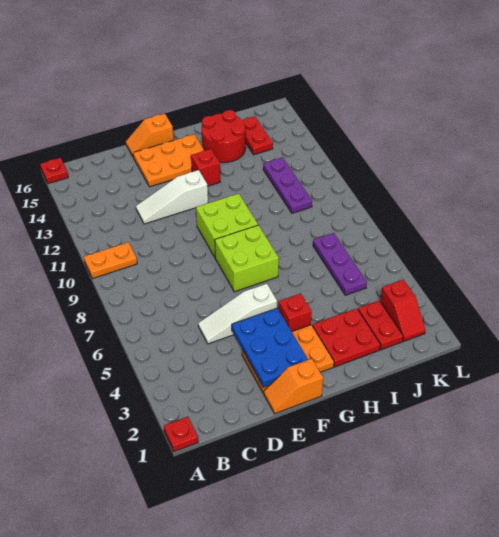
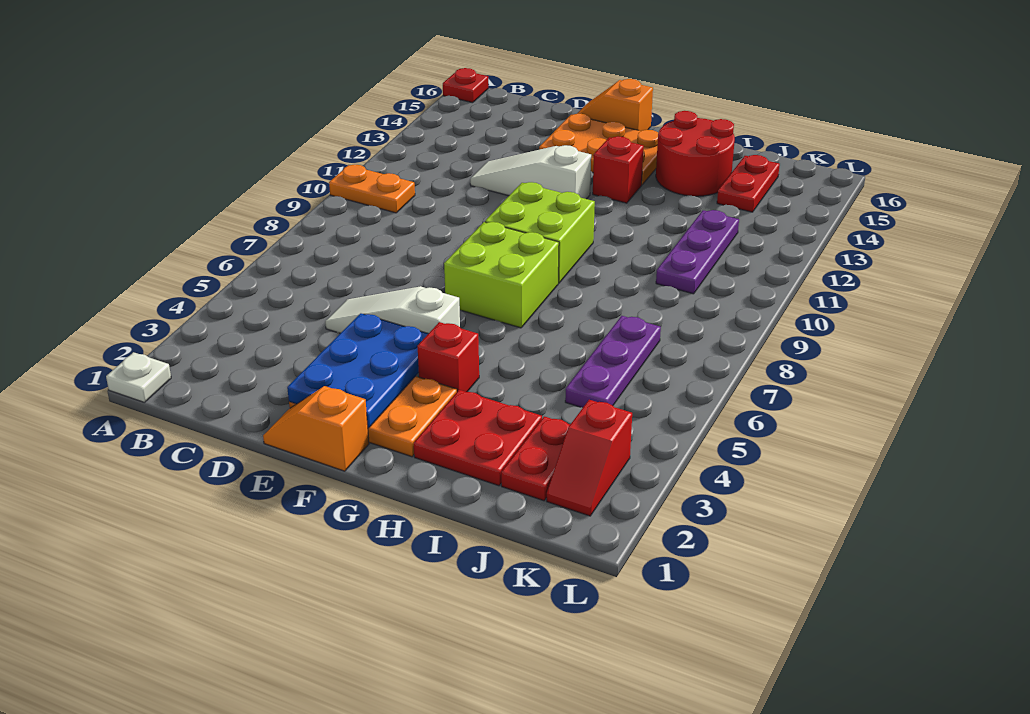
red plate A1 level 1 -> white plate A1 level 1

